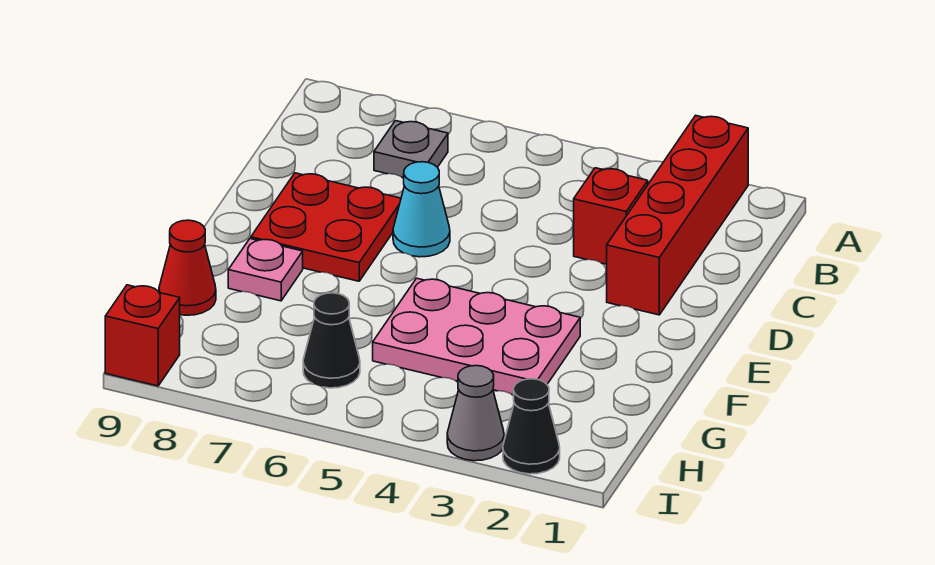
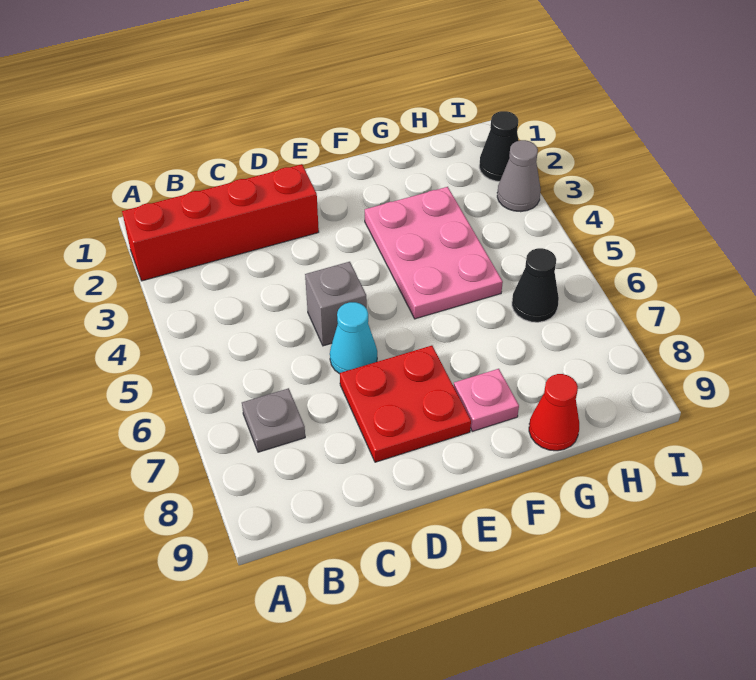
red brick C3 level 1 -> none
none -> grey brick D5 level 1
red brick I9 level 1 -> none

